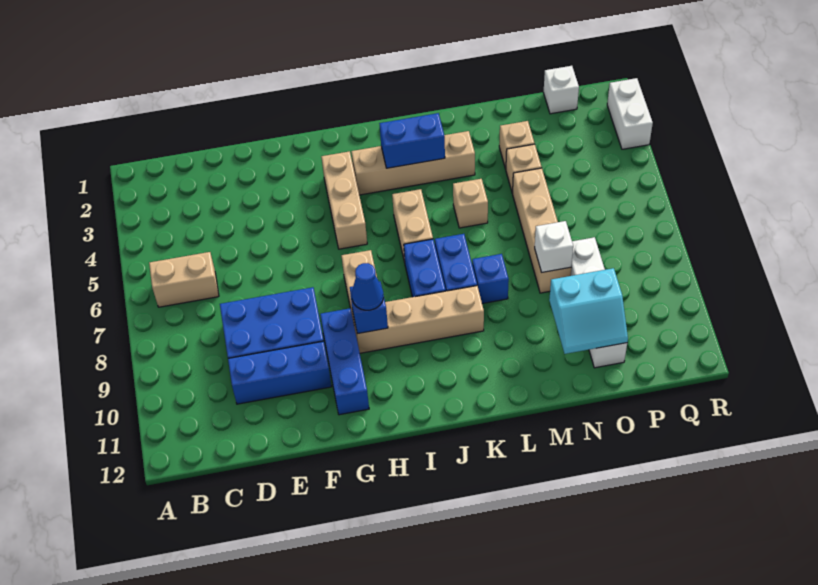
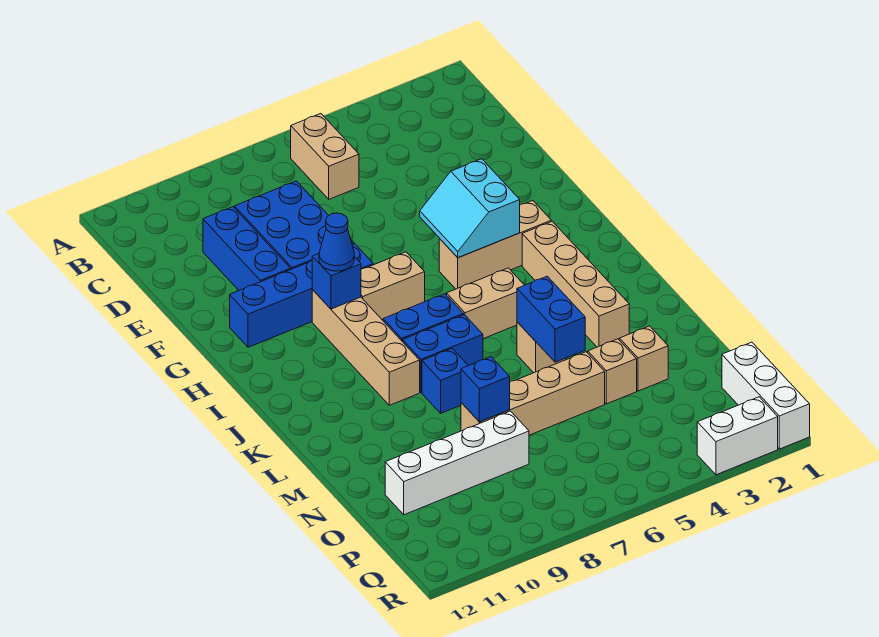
blue brick G9:G11 level 1 -> blue brick G8:G11 level 1
blue brick J3:K3 level 2 -> blue brick L5:M5 level 2
white brick N8 level 2 -> blue brick N8 level 2
cyan slope N10:O11 level 2 top 10 -> cyan slope G4:H5 level 2 top 4
white brick P1 level 1 -> white brick P1:R1 level 1

